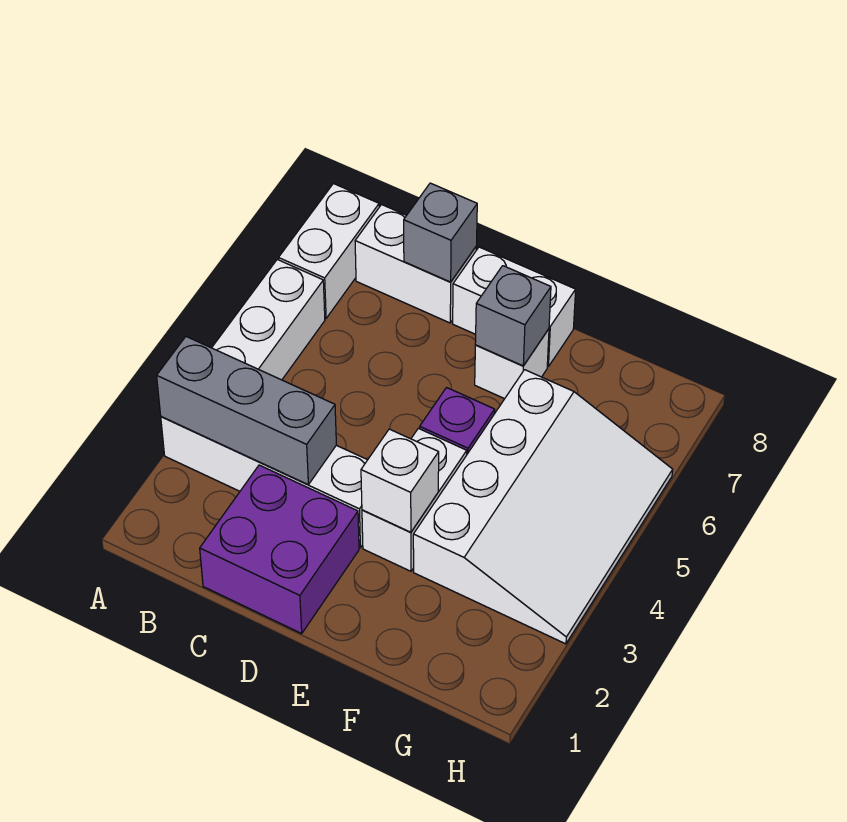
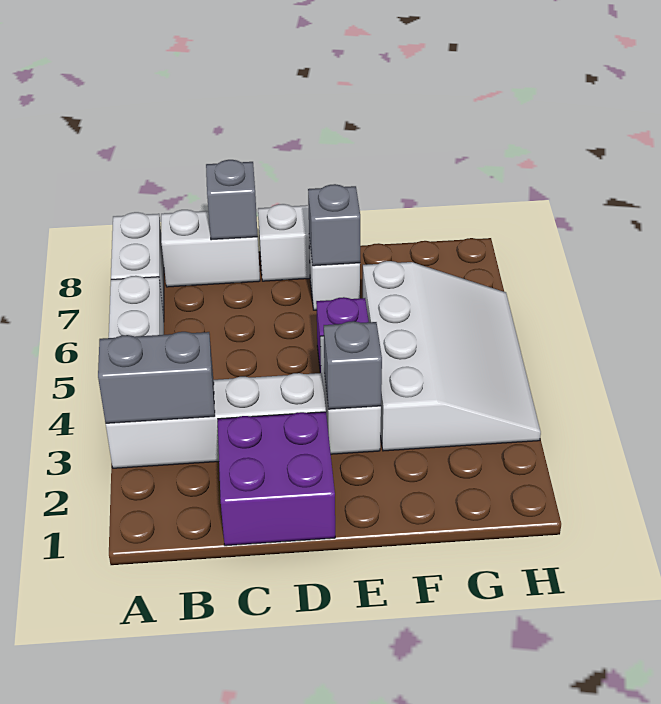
grey brick A3:C3 level 2 -> grey brick A3:B3 level 2
white brick E3 level 2 -> grey brick E3 level 2

